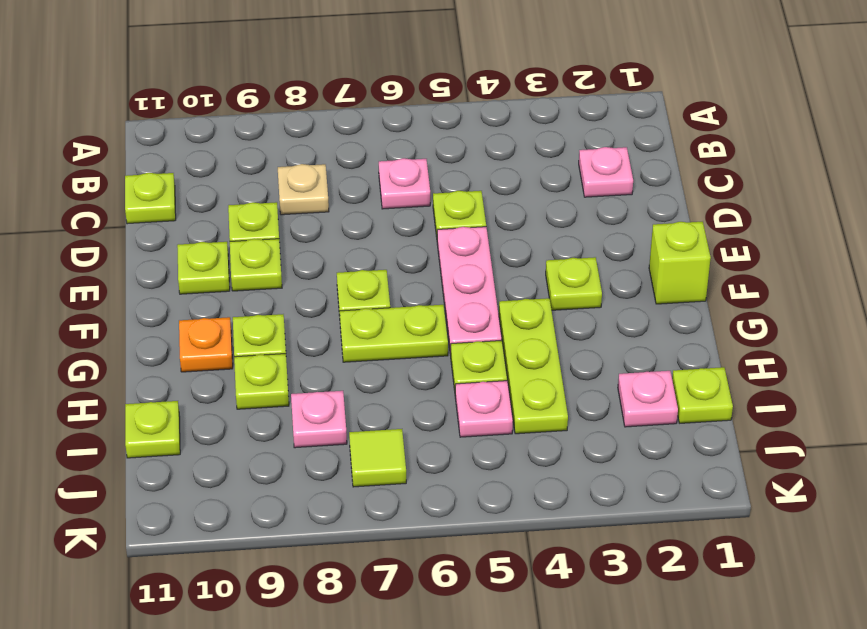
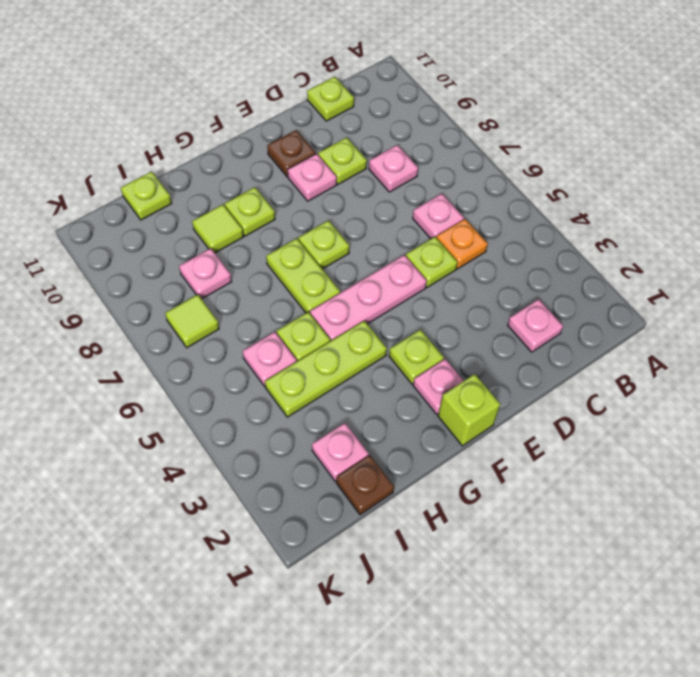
tan plate C8 level 1 -> pink plate C8 level 1
lime plate E9 level 1 -> pink plate E9 level 1
lime plate E10 level 1 -> brown plate E10 level 1
none -> pink plate F2 level 1
orange plate G10 level 1 -> orange plate C5 level 1
lime plate H9 level 1 -> lime tile H9 level 1
lime plate I1 level 1 -> brown plate I1 level 1

